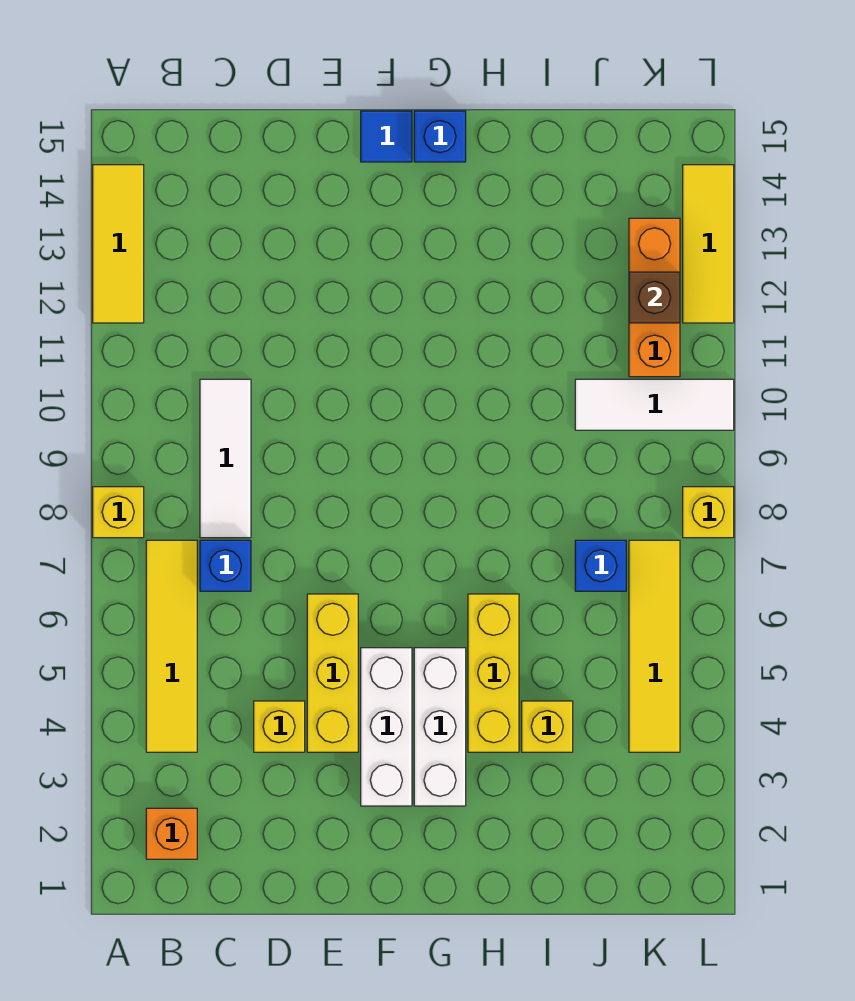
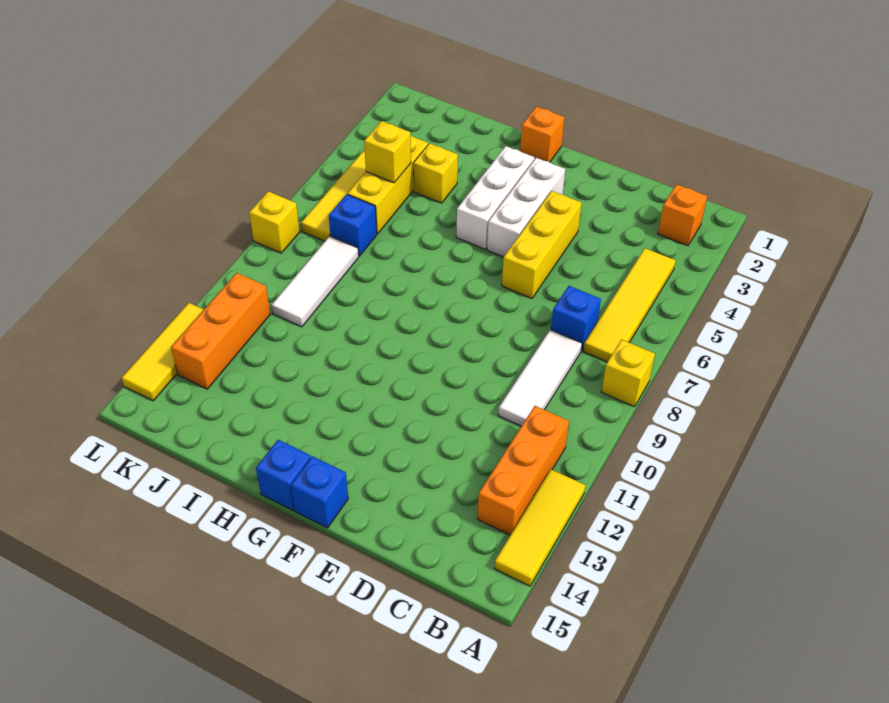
none -> orange brick B11:B13 level 1
yellow brick D4 level 1 -> yellow brick J5 level 2
blue tile F15 level 1 -> blue brick F15 level 1
none -> orange brick G1 level 1
yellow brick H4:H6 level 1 -> yellow brick J4:J6 level 1
white tile J10:L10 level 1 -> white tile J8:J10 level 1
brown brick K12 level 2 -> none

